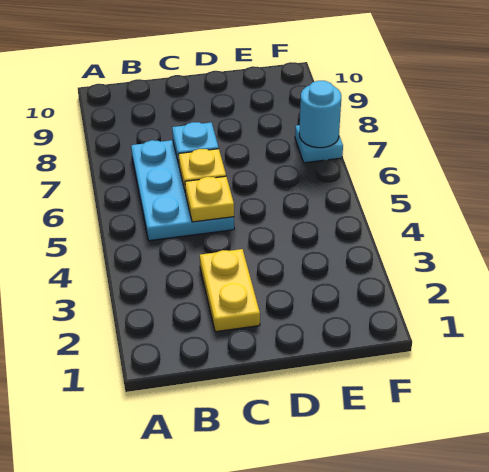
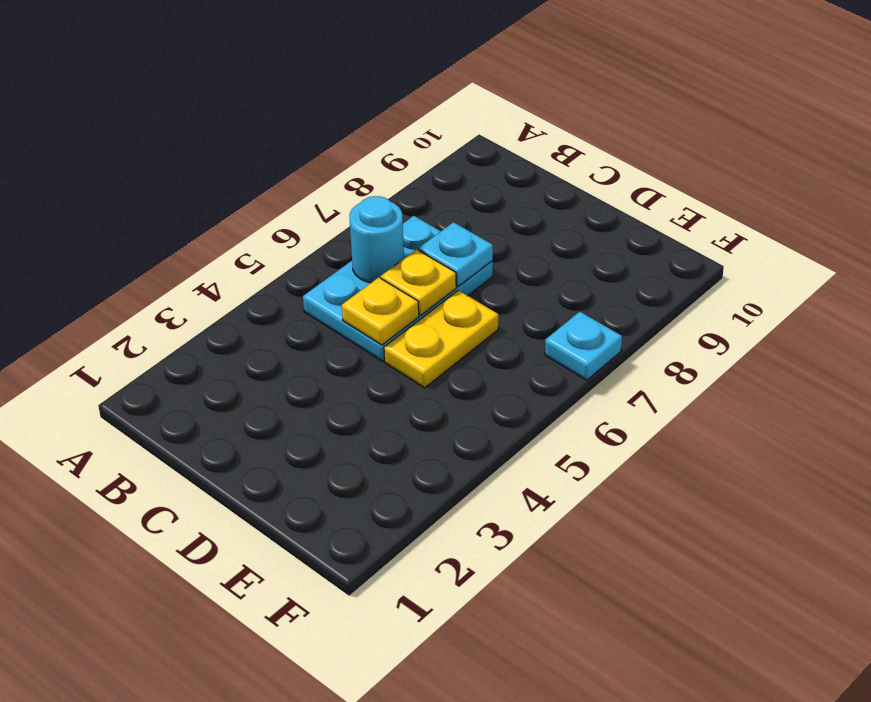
yellow plate C2:C3 level 1 -> yellow plate D5:D6 level 1
cyan round brick F7 level 2 -> cyan round brick B6 level 2

